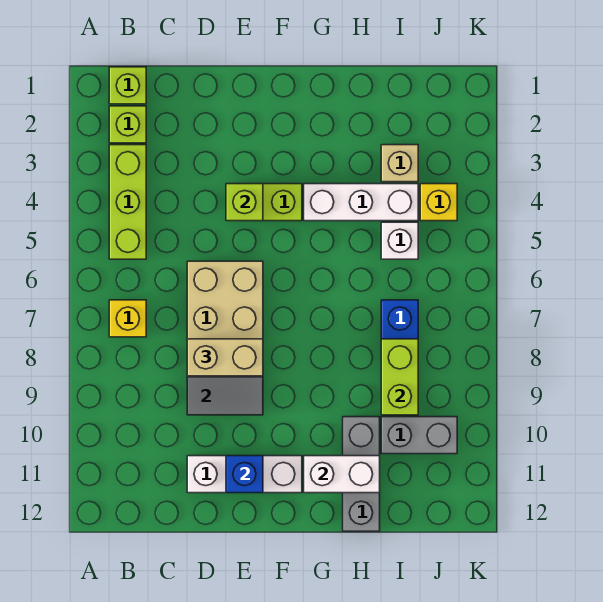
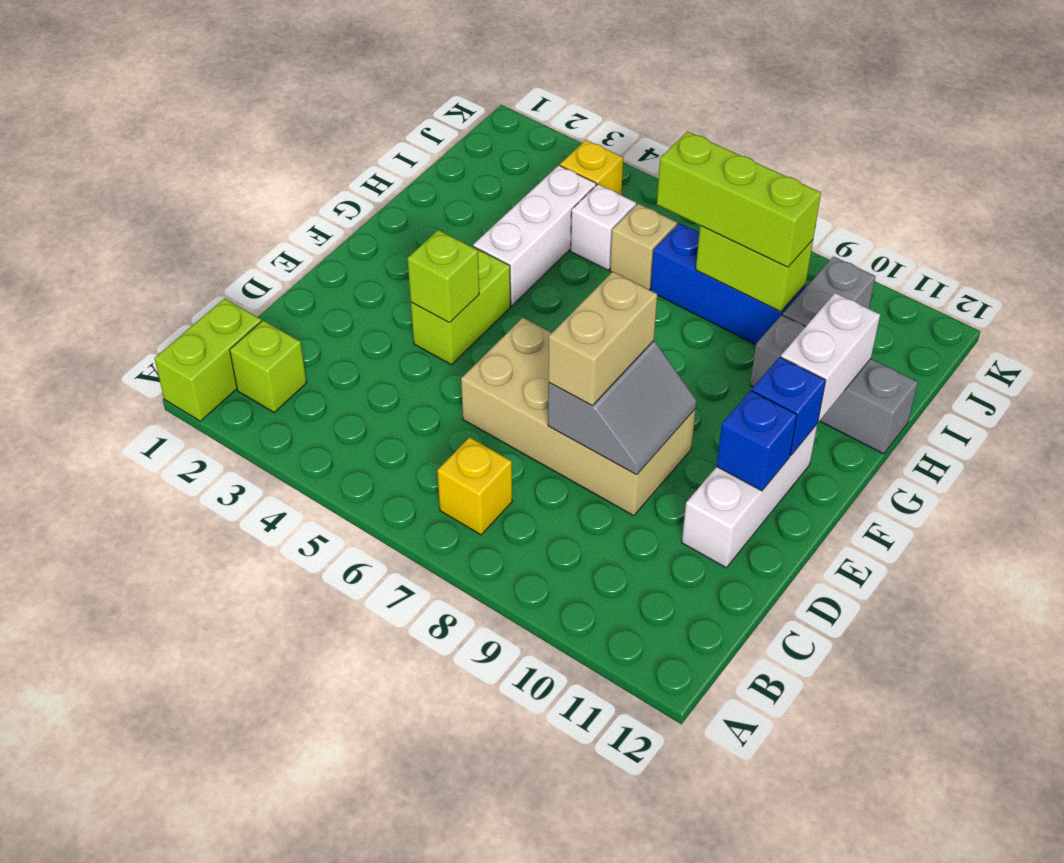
lime brick B1 level 1 -> lime brick A1:B1 level 1
lime brick B3:B5 level 1 -> lime brick I7:I9 level 3
none -> blue brick F11 level 2
tan brick I3 level 1 -> tan brick I6 level 1

